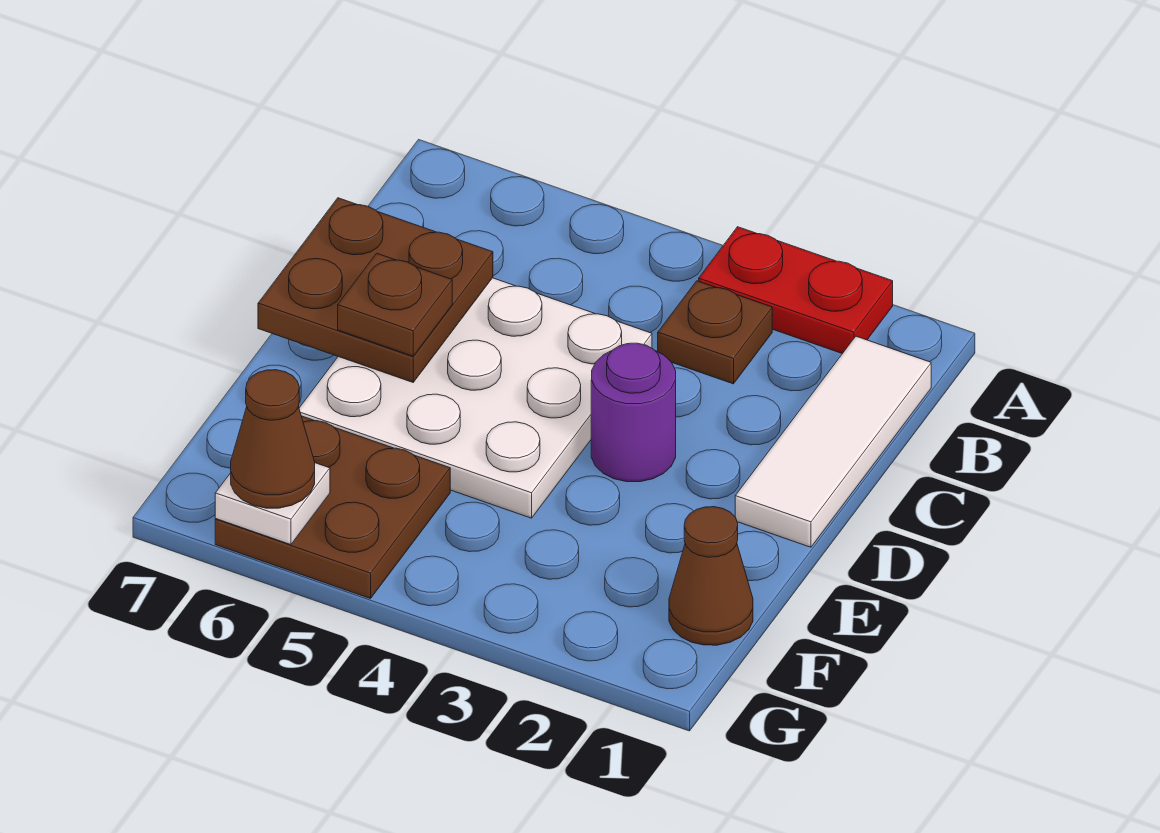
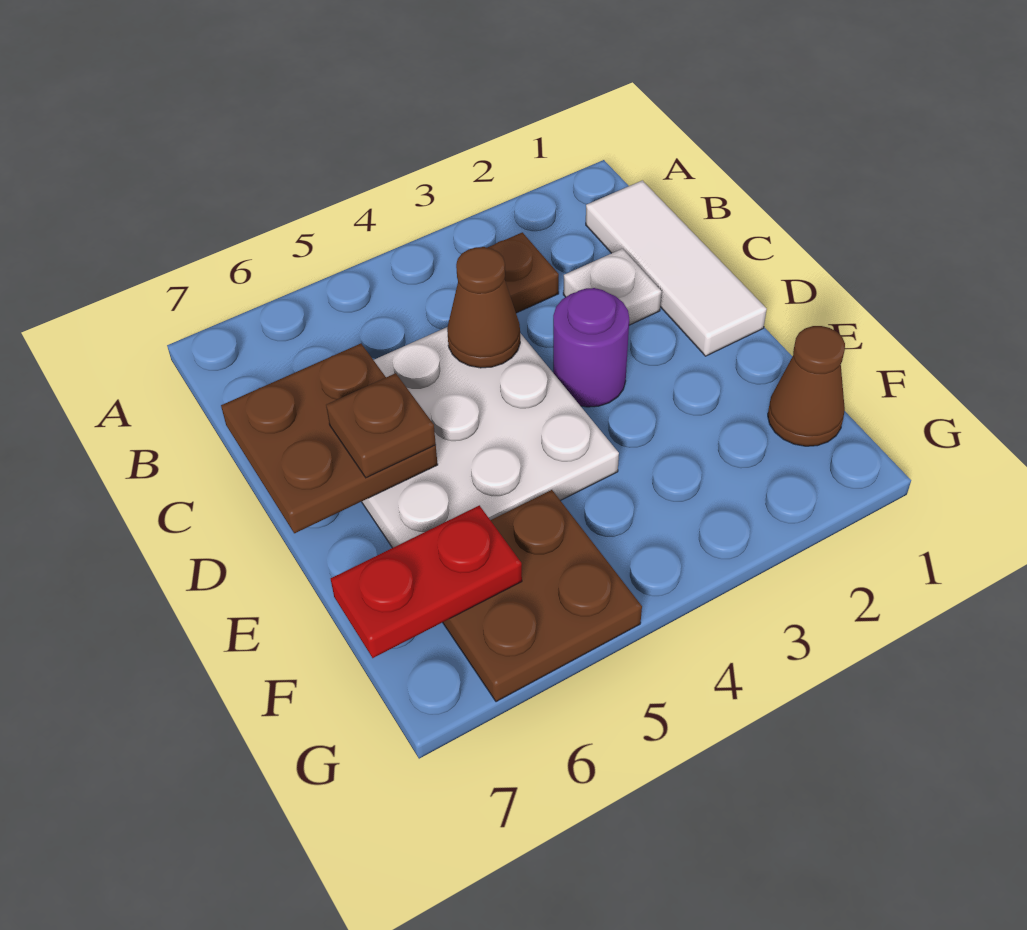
red plate A2:A3 level 1 -> red plate F6:F7 level 2
white plate G6 level 2 -> white plate C2 level 1
brown cone G6 level 3 -> brown cone C4 level 2

